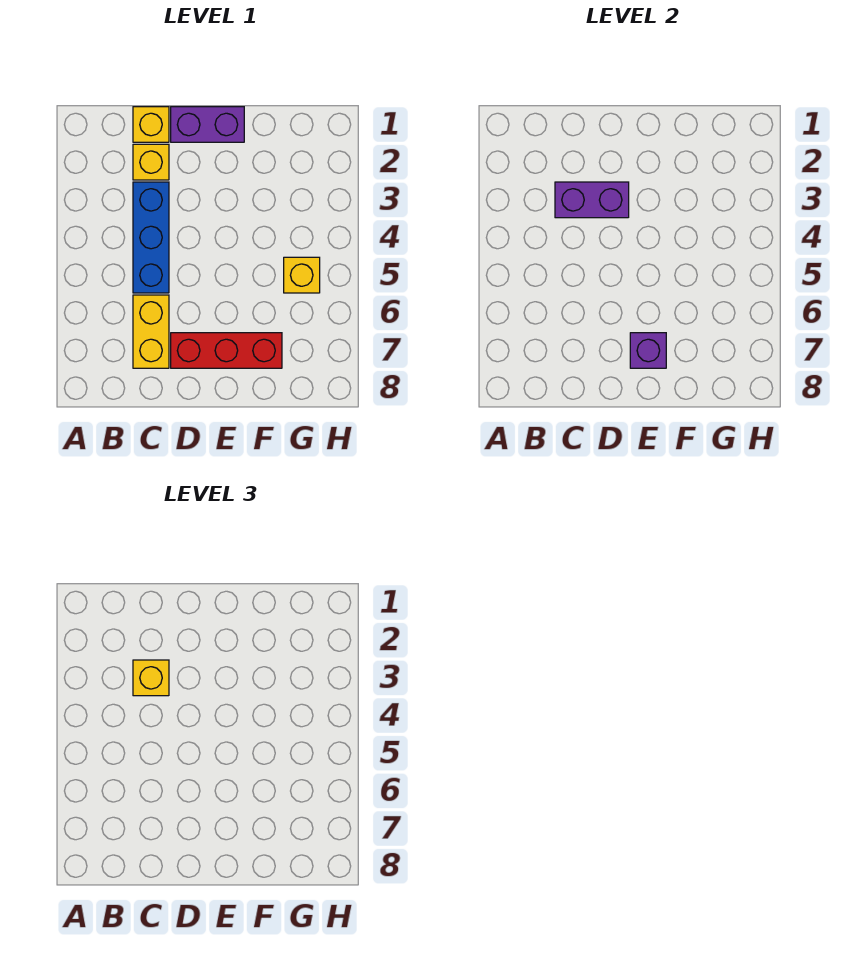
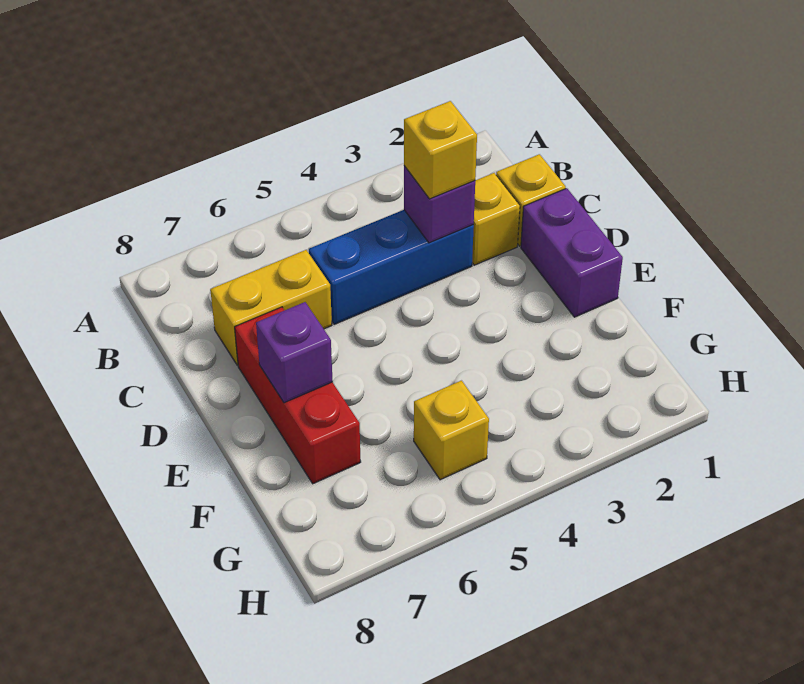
purple brick C3:D3 level 2 -> purple brick C3 level 2

